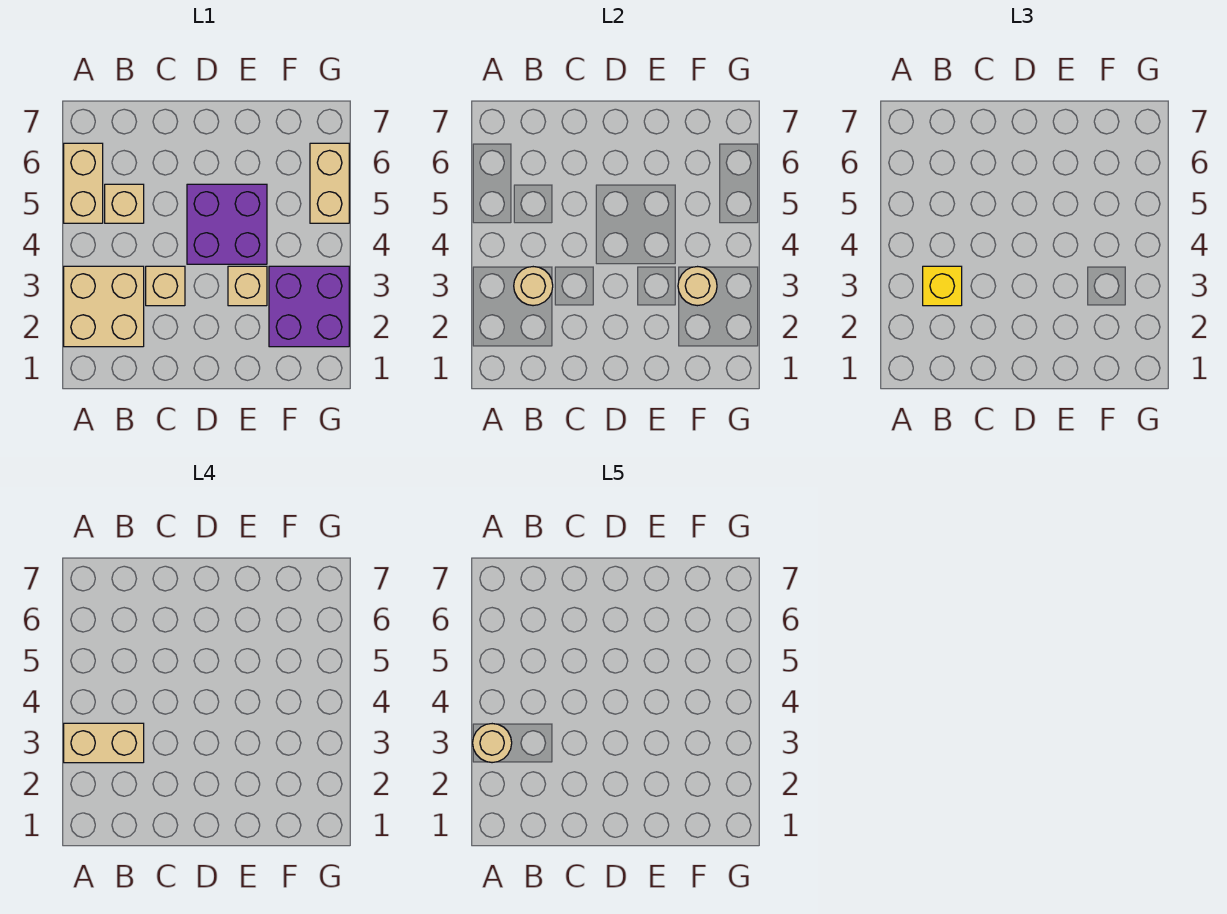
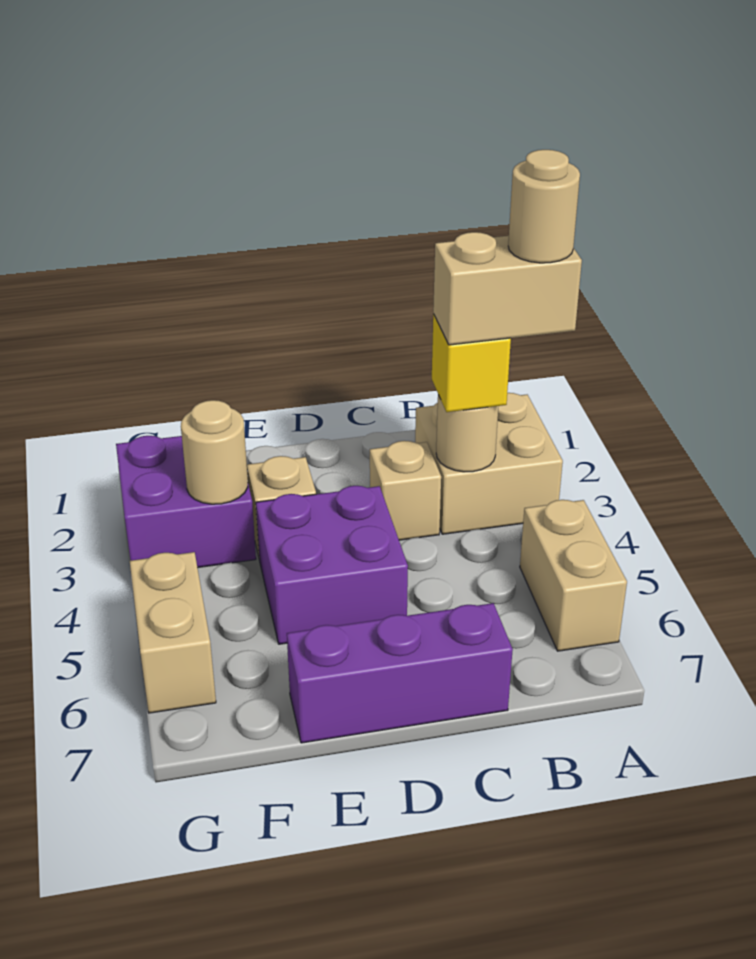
tan brick B5 level 1 -> none
none -> purple brick C7:E7 level 1

